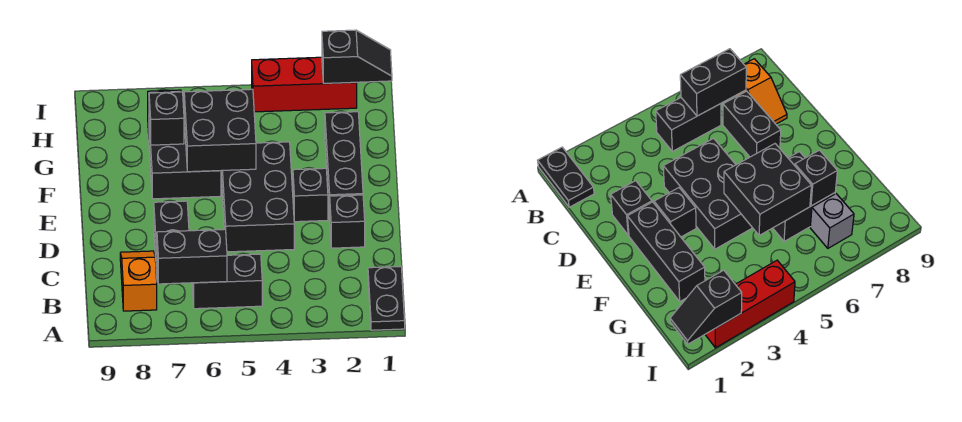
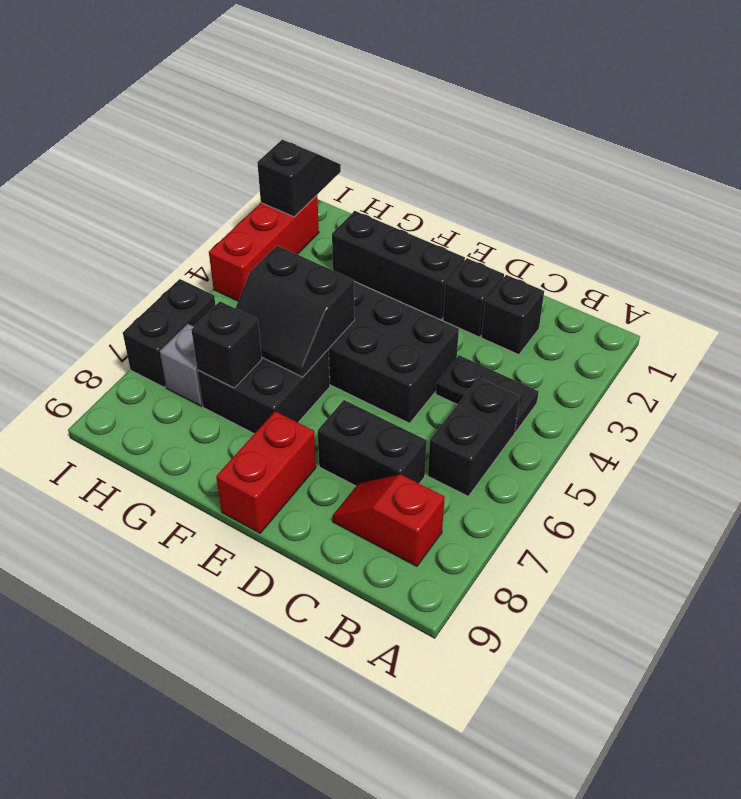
black plate A1:B1 level 1 -> black plate B4:C4 level 1
black brick B6:B7 level 2 -> black brick I6:I7 level 1
orange slope B8:C8 level 1 top B -> red slope B8:C8 level 1 top B
black brick E3 level 1 -> black brick C2 level 1
none -> red brick E8:E9 level 1
black brick F5:G6 level 2 -> black slope F5:G6 level 2 top 5

